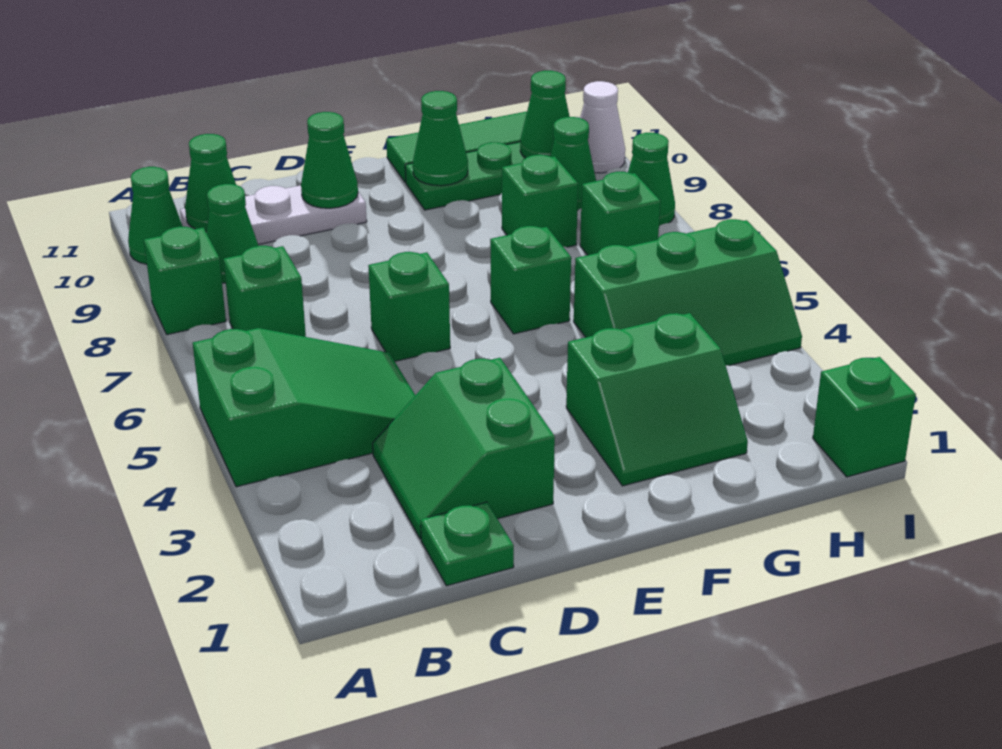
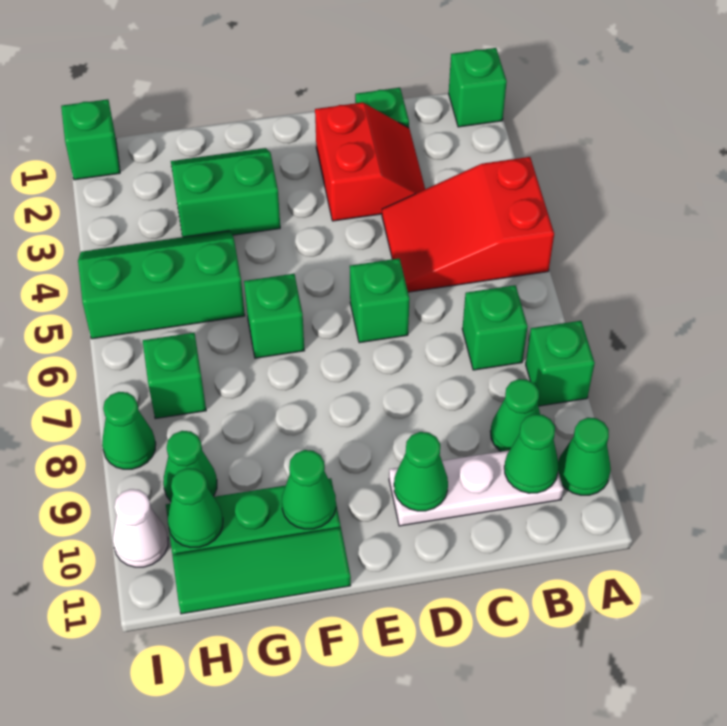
green slope A4:C5 level 1 top A -> red slope A4:C5 level 1 top A
green slope C2:D3 level 1 top D -> red slope C2:D3 level 1 top D
green brick G8 level 1 -> green brick A1 level 1

